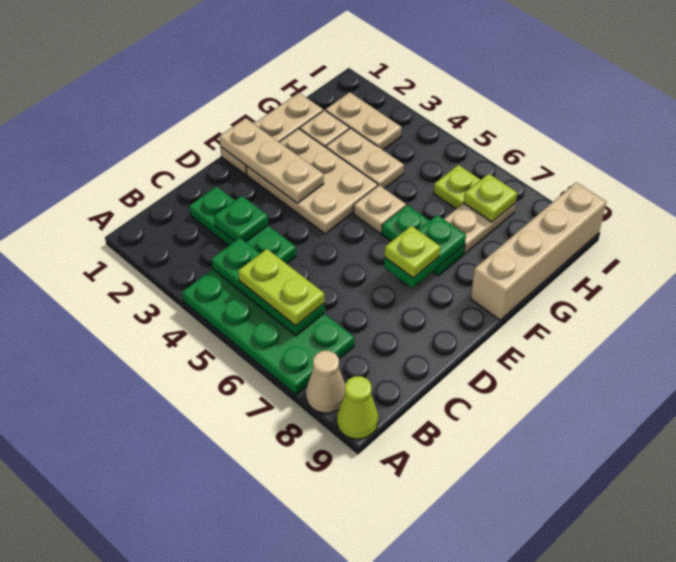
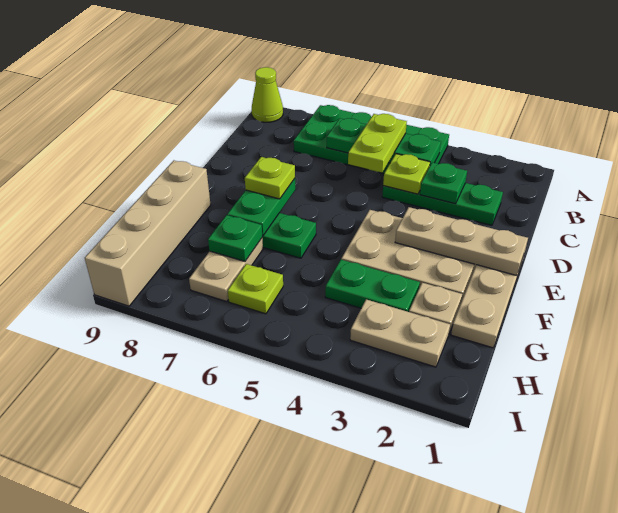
tan cone A8 level 1 -> none
lime plate B5:B6 level 3 -> lime plate B5:C5 level 3
tan plate F5 level 1 -> none
tan plate G3:G4 level 1 -> green plate G3:G4 level 1
none -> green plate G7 level 2
lime plate H7 level 2 -> lime plate C4 level 2

